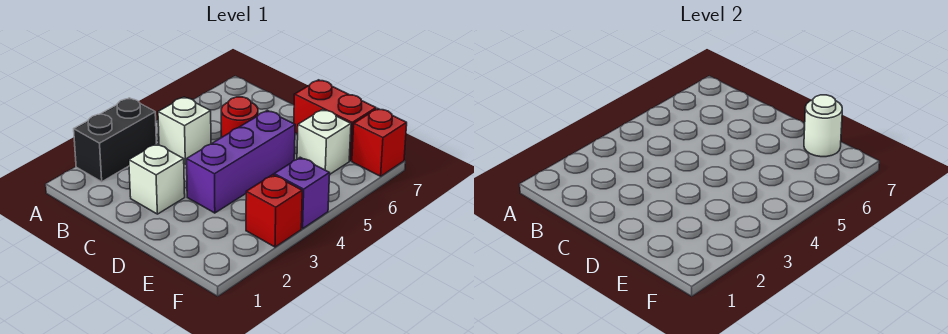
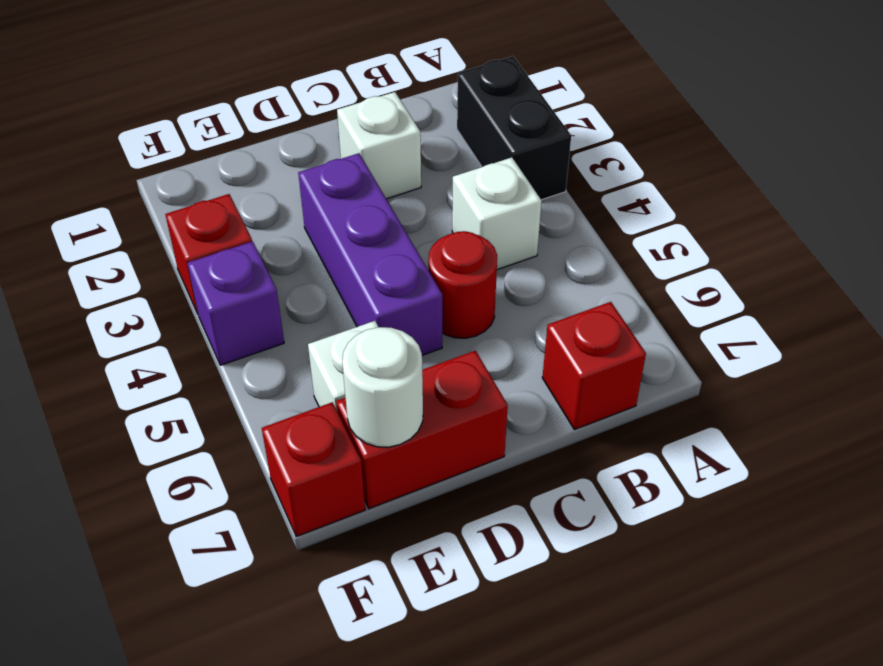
none -> red brick B7 level 1

